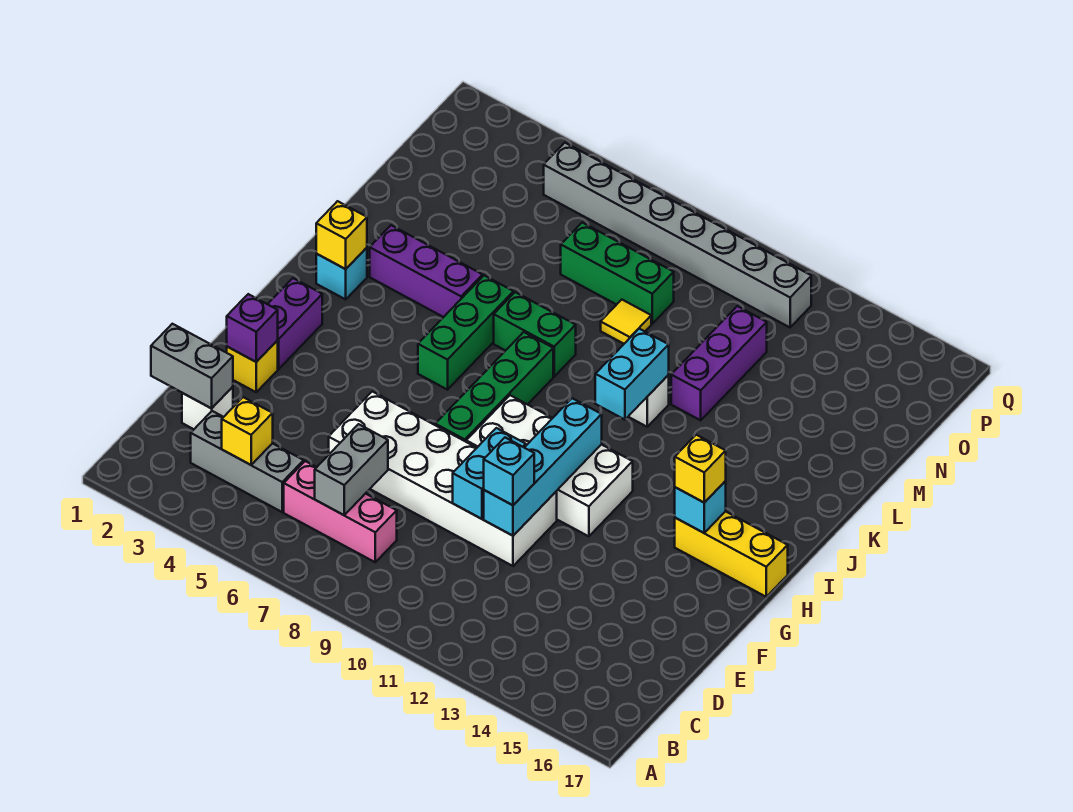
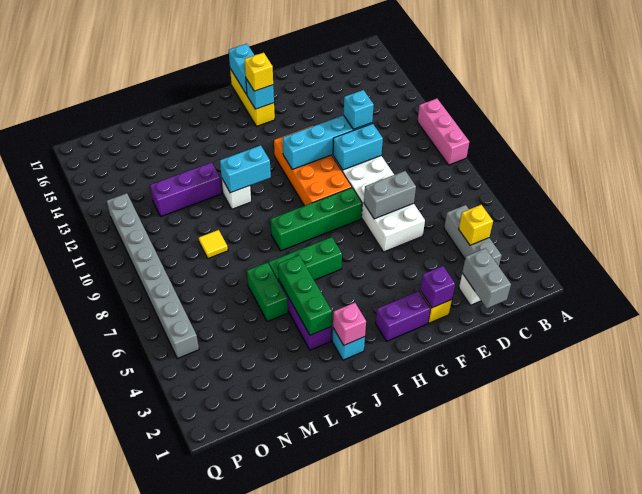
pink brick C6:C8 level 1 -> pink brick A9:A11 level 1
grey brick C7:D7 level 2 -> grey brick E7:F7 level 2
white brick G9:H12 level 1 -> orange brick G9:H12 level 1
none -> cyan brick H16:H17 level 2
yellow brick J2 level 2 -> pink brick J2 level 2
green brick K7:K8 level 1 -> green brick L5:L6 level 1
green brick N7:N9 level 1 -> green brick K3:K5 level 2

